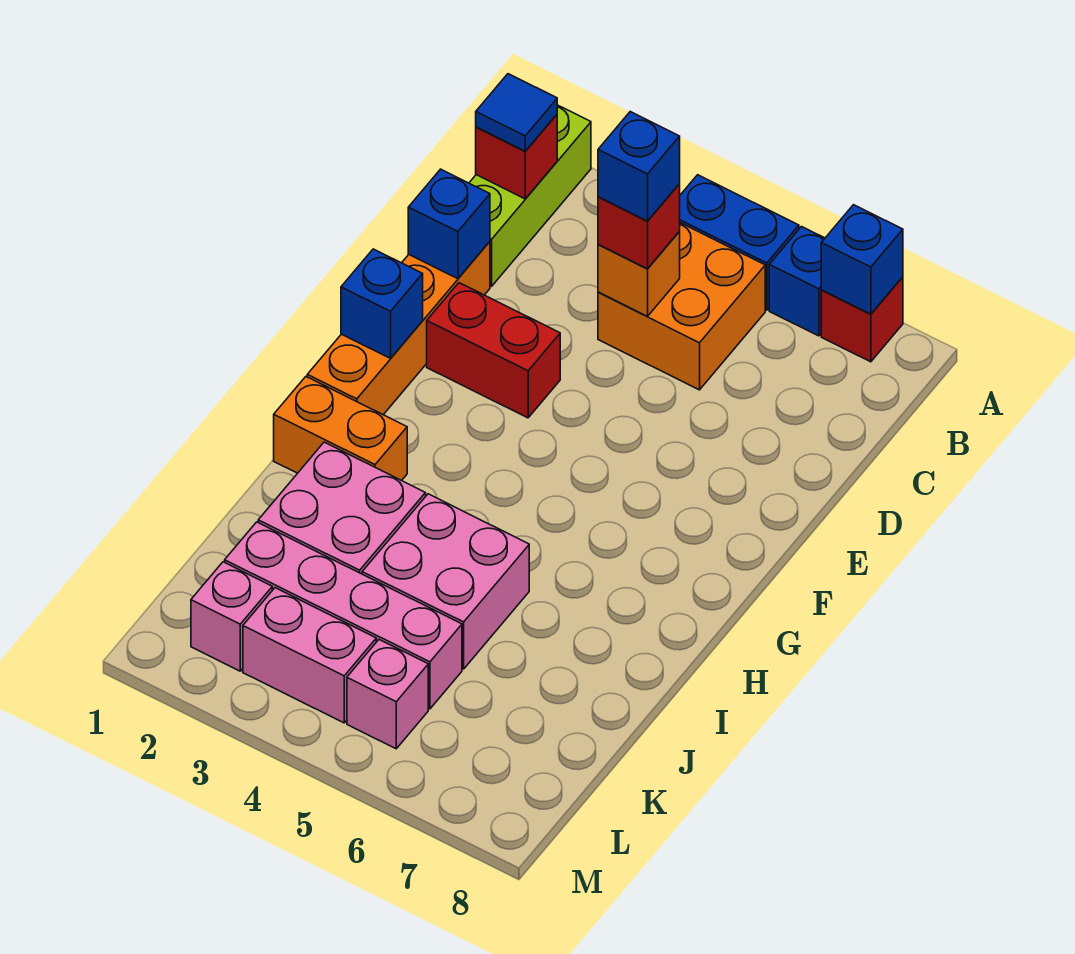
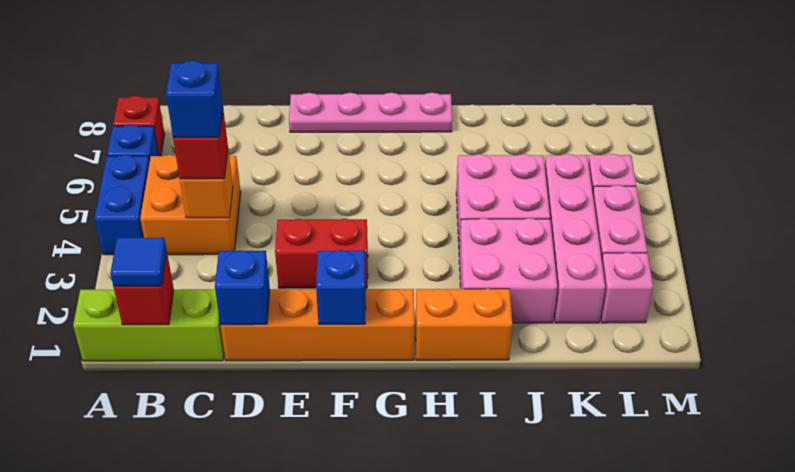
blue brick A7 level 2 -> none
red brick E2:E3 level 1 -> red brick E3:F3 level 1
none -> pink plate E8:H8 level 1
orange brick H1:H2 level 1 -> orange brick H1:I1 level 1

